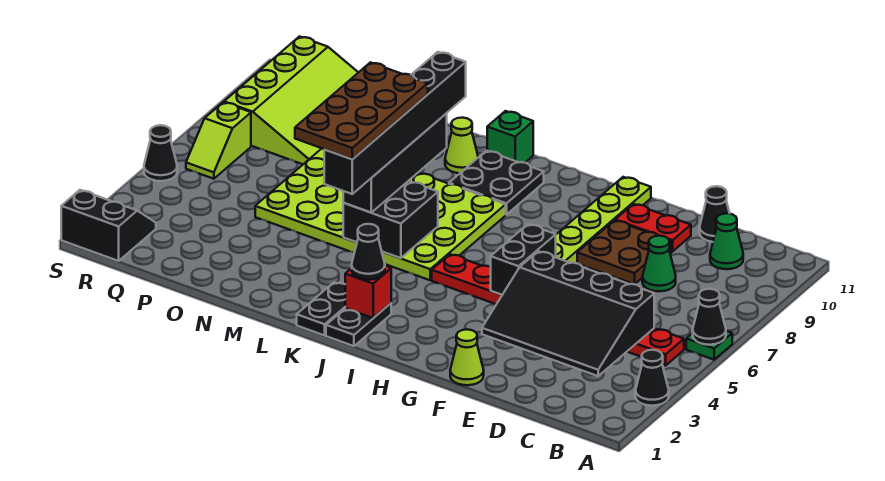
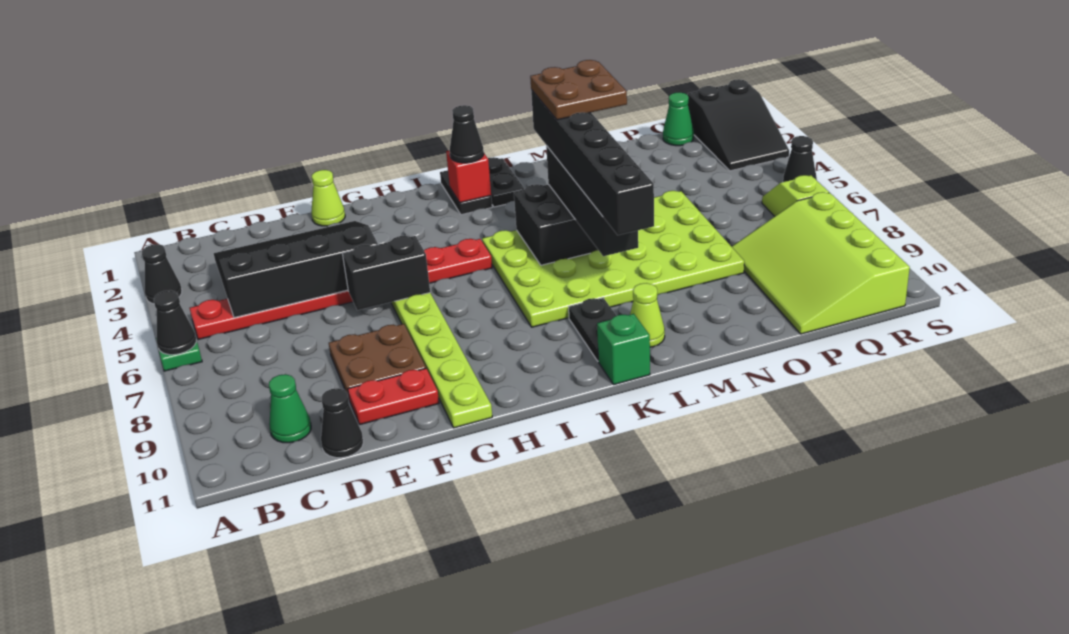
green cone D8 level 1 -> green cone Q1 level 1
black brick G5:G6 level 2 -> black brick F6:G6 level 2
black plate J9:K10 level 1 -> black plate K9:K10 level 1
brown plate L4:M7 level 5 -> brown plate L4:M5 level 5
black slope R1:S2 level 1 top 1 -> black slope R1:S3 level 1 top 1

